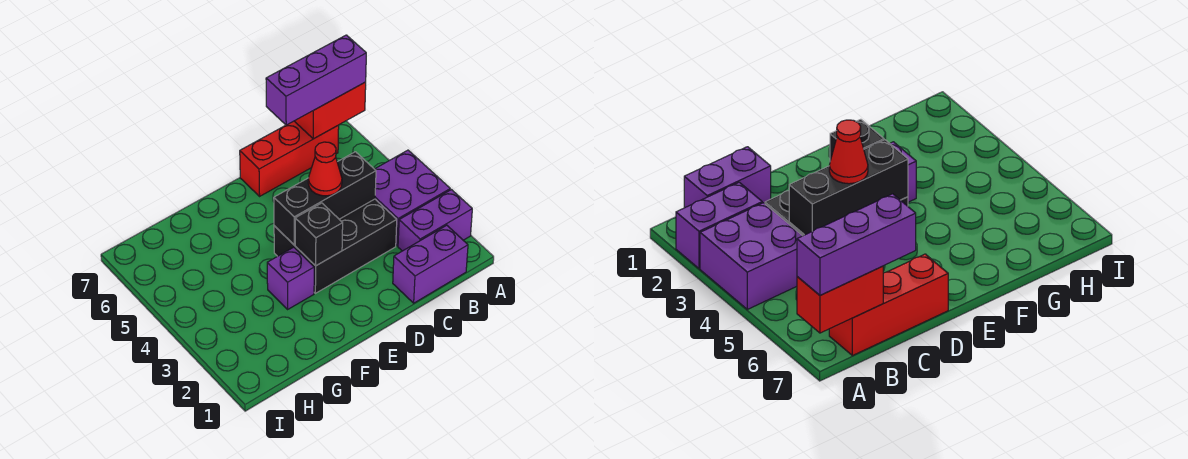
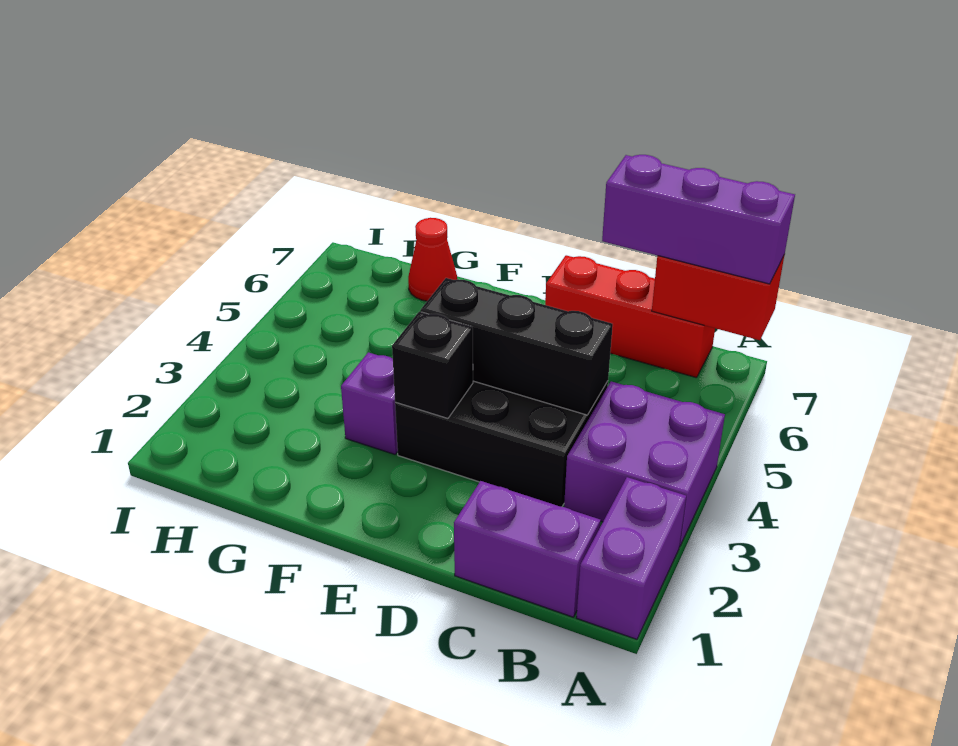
purple brick A2:B2 level 1 -> purple brick A1:A2 level 1
red cone D4 level 3 -> red cone G7 level 1

